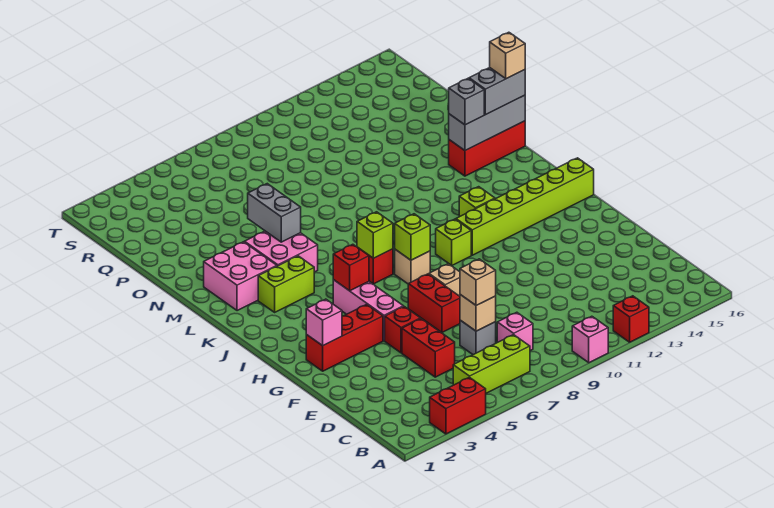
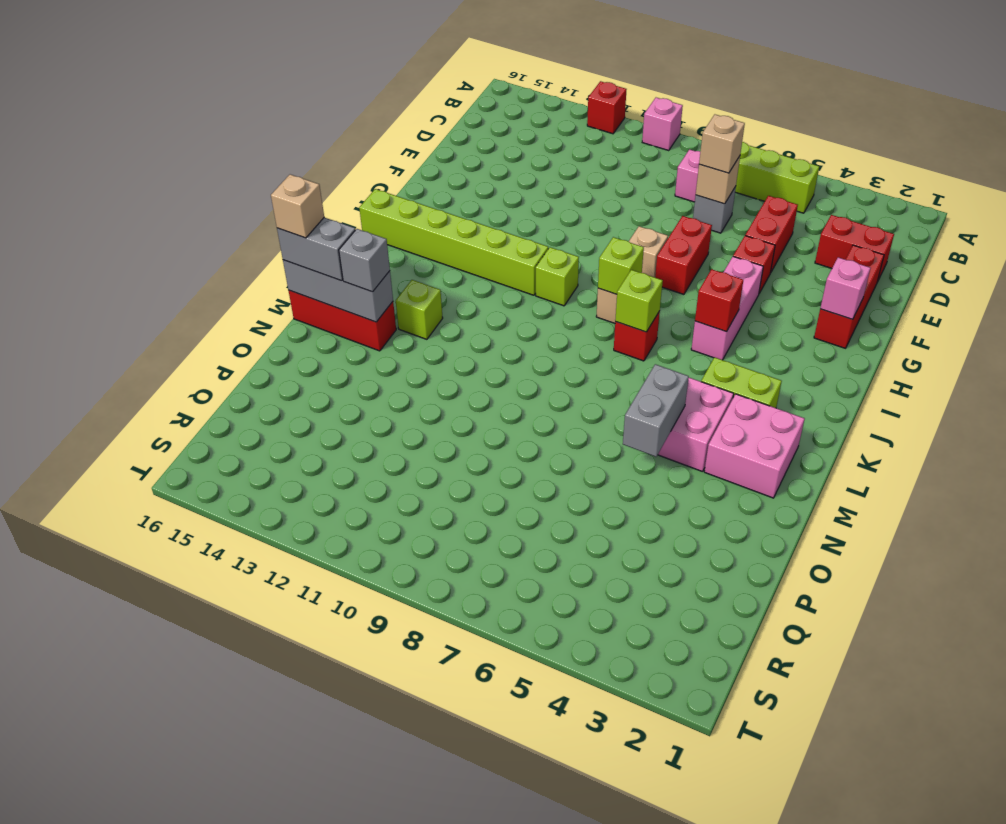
red brick A3:A4 level 1 -> red brick D2:D3 level 1
red brick G2:G4 level 1 -> red brick E2:G2 level 1
lime brick J12 level 1 -> lime brick L13 level 1

